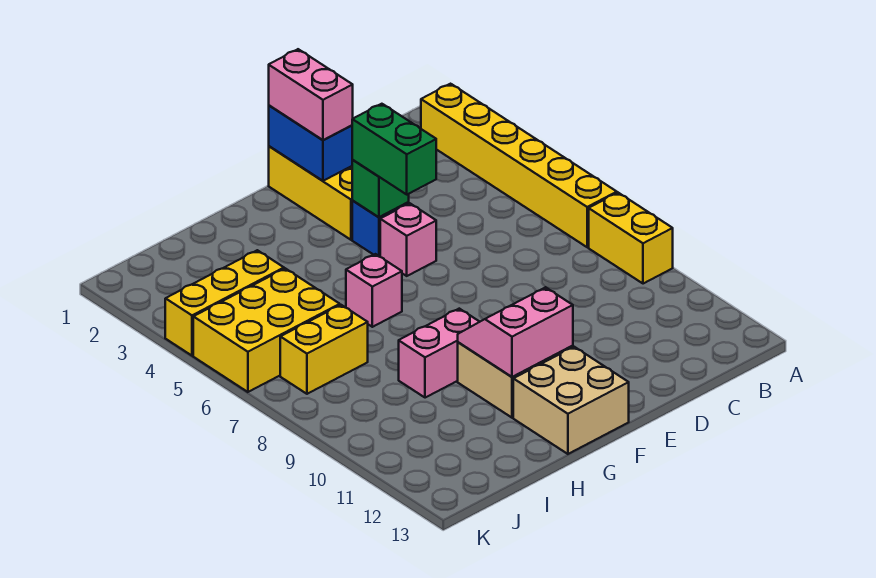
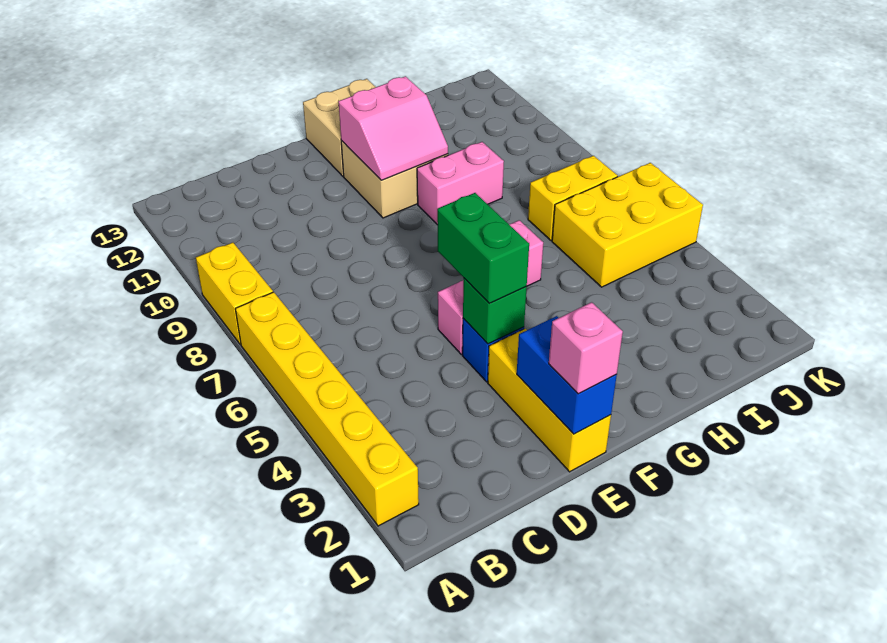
pink brick E1:E2 level 3 -> pink brick E1 level 3
yellow brick I4:K4 level 1 -> none

